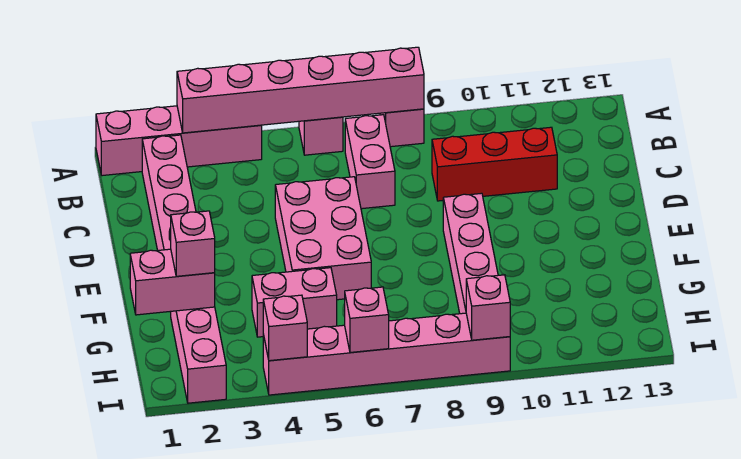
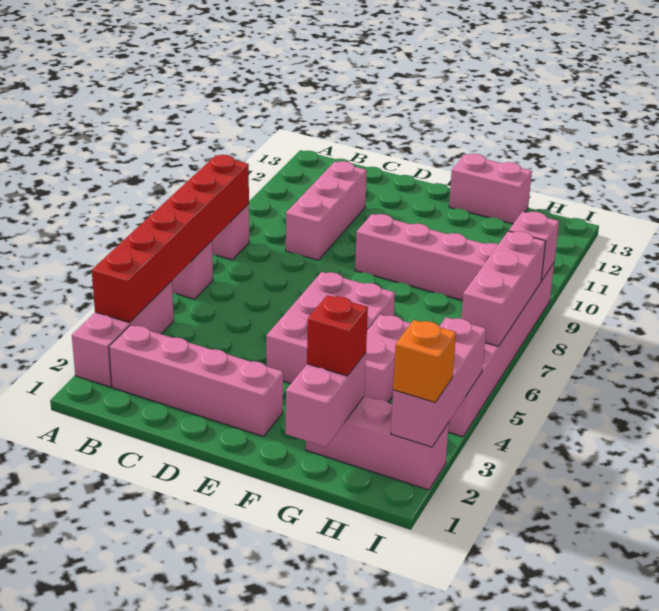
pink brick A1:A4 level 1 -> pink brick A2:A4 level 1
pink brick A3:A8 level 2 -> red brick A3:A8 level 2
pink brick B7:C7 level 1 -> pink brick F13:G13 level 1
red brick C9:C11 level 1 -> pink brick C9:C11 level 1
pink brick D5:F6 level 1 -> pink brick E4:F6 level 1
pink brick G2 level 3 -> red brick G2 level 3
none -> orange brick I2 level 3
pink brick I4 level 2 -> pink brick I2:I4 level 2
pink brick I6 level 2 -> pink brick I6:I8 level 2

